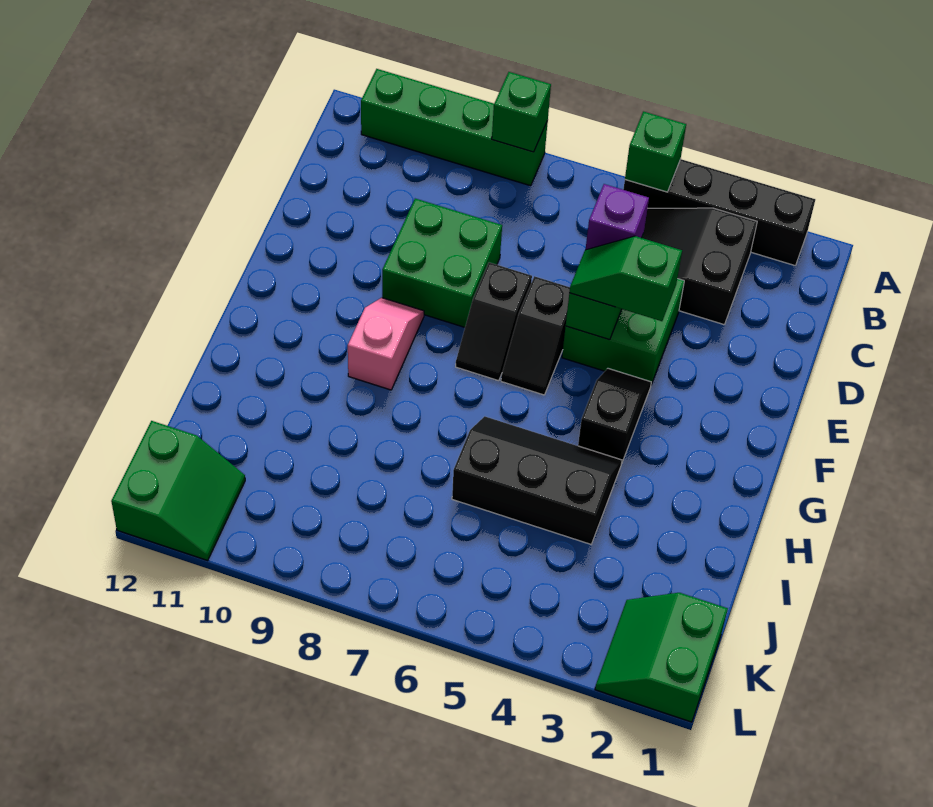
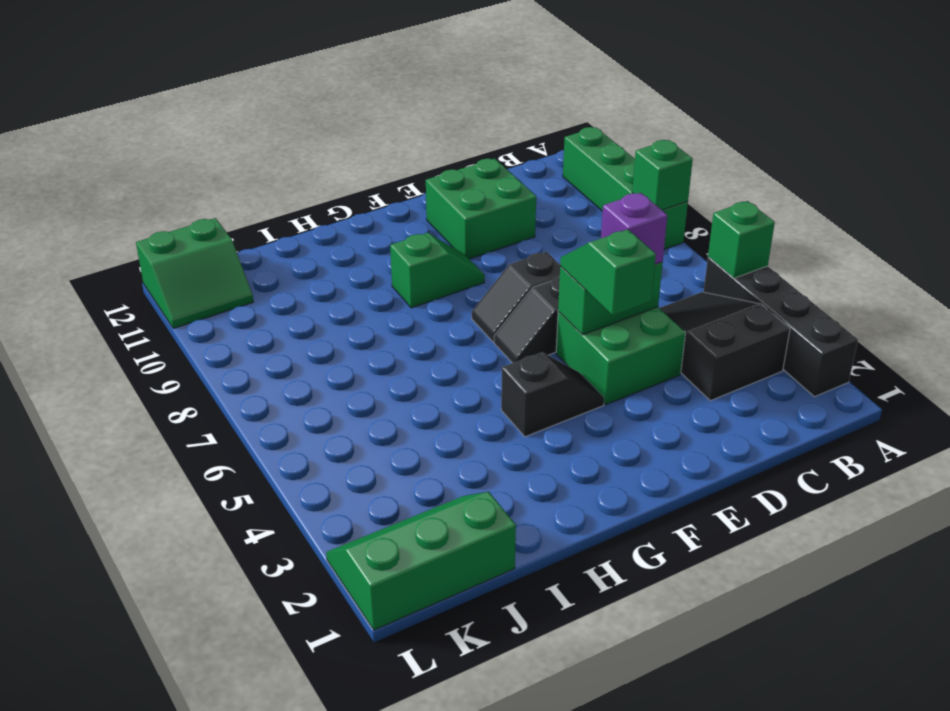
green brick D8:E9 level 1 -> green brick D10:E11 level 1
pink slope F9:G9 level 1 top G -> green slope F9:G9 level 1 top G
black slope H4:I6 level 1 top I -> none
green slope K1:L2 level 1 top 1 -> green slope J1:L2 level 1 top 1

